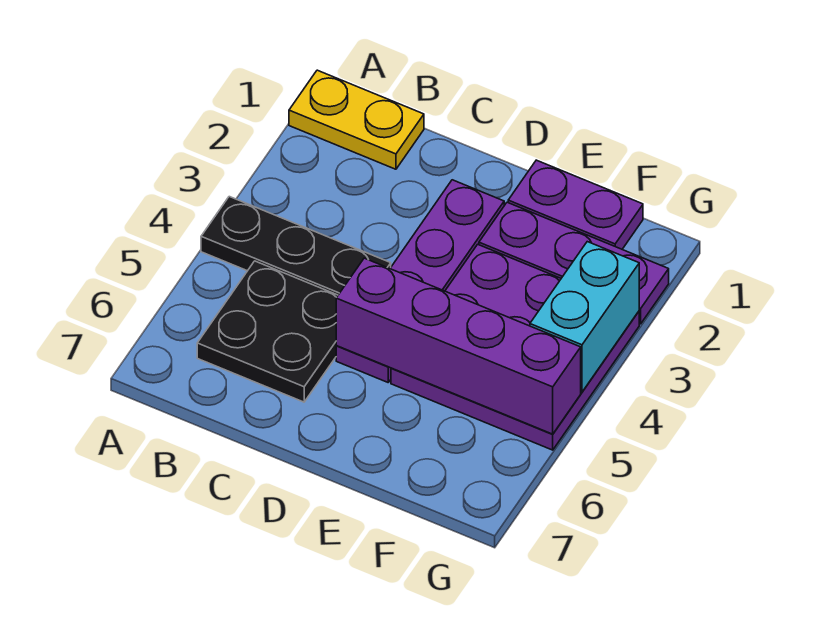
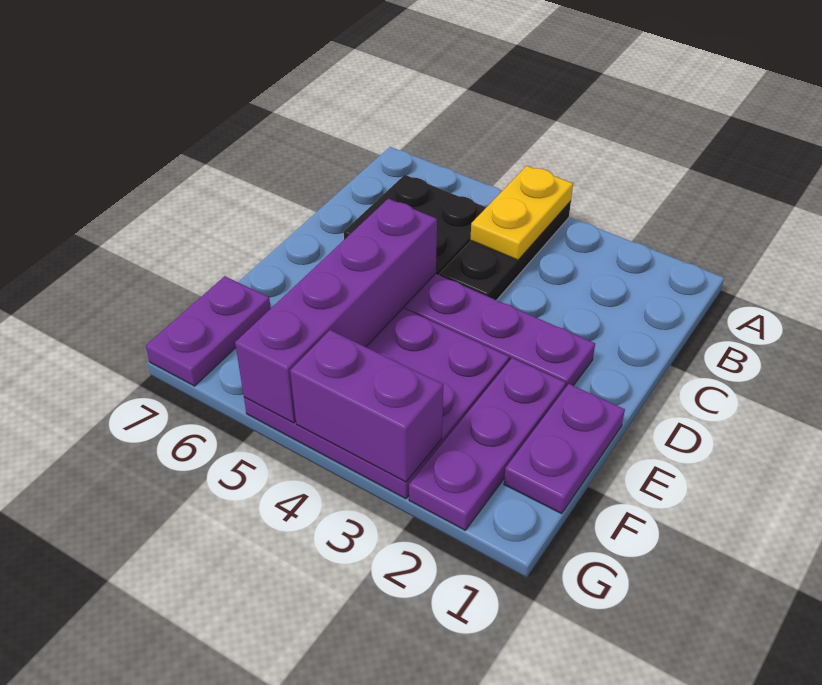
yellow plate A1:B1 level 1 -> yellow plate A4:B4 level 2
none -> purple plate F7:G7 level 1
cyan brick G3:G4 level 2 -> purple brick G3:G4 level 2

